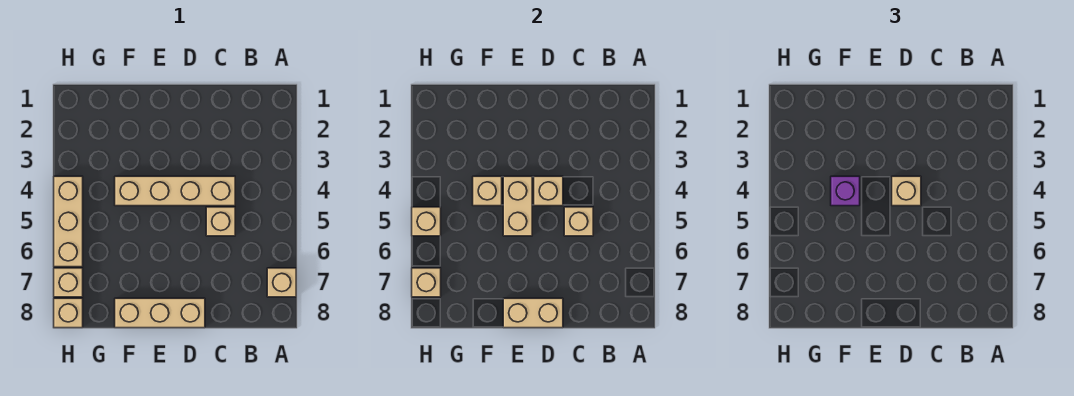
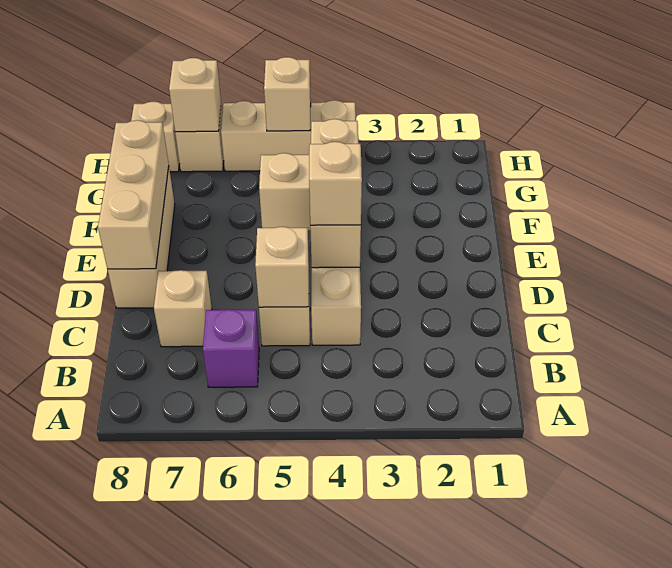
tan brick A7 level 1 -> tan brick C7 level 1
tan brick D8:E8 level 2 -> tan brick D8:F8 level 2
purple brick F4 level 3 -> purple brick B6 level 1

